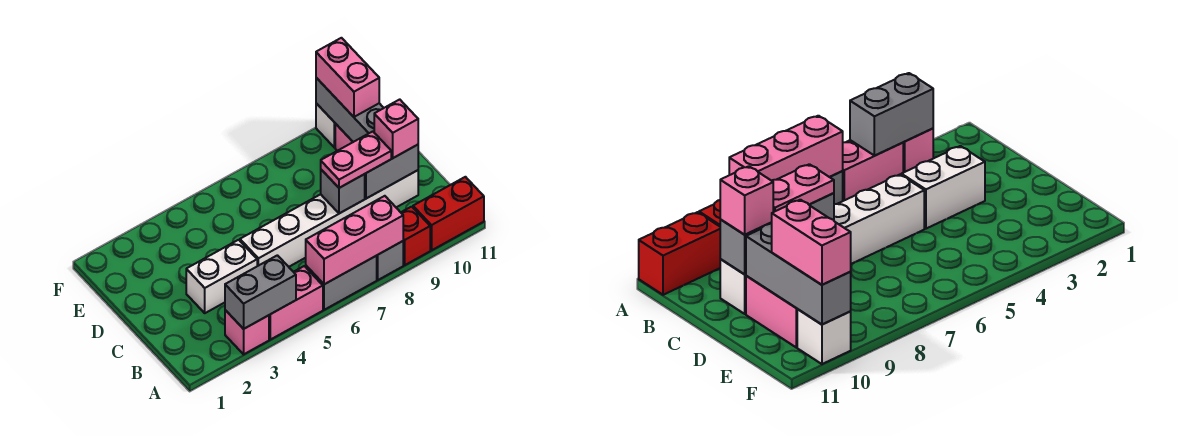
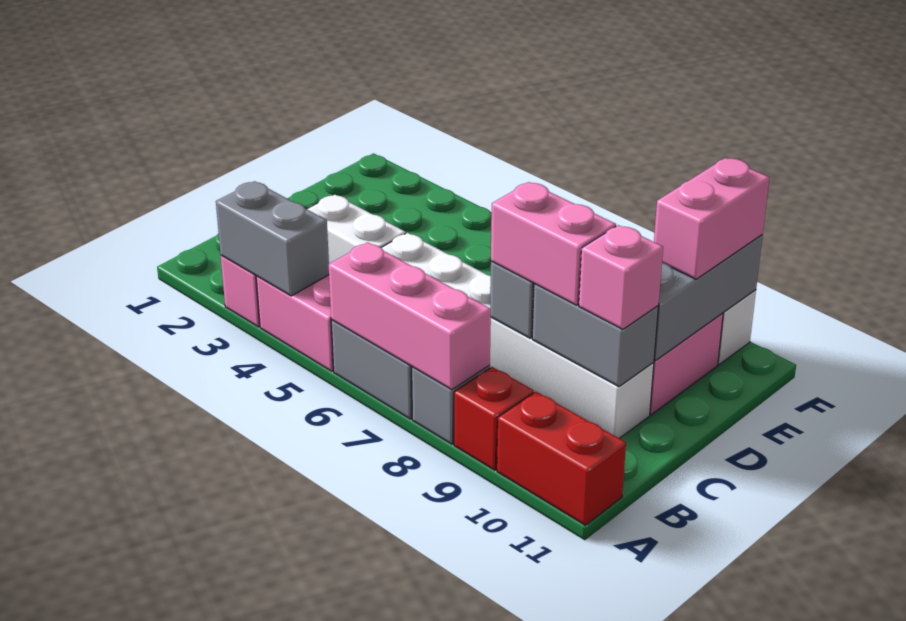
pink plate C8:C9 level 3 -> pink brick C8:C9 level 3

